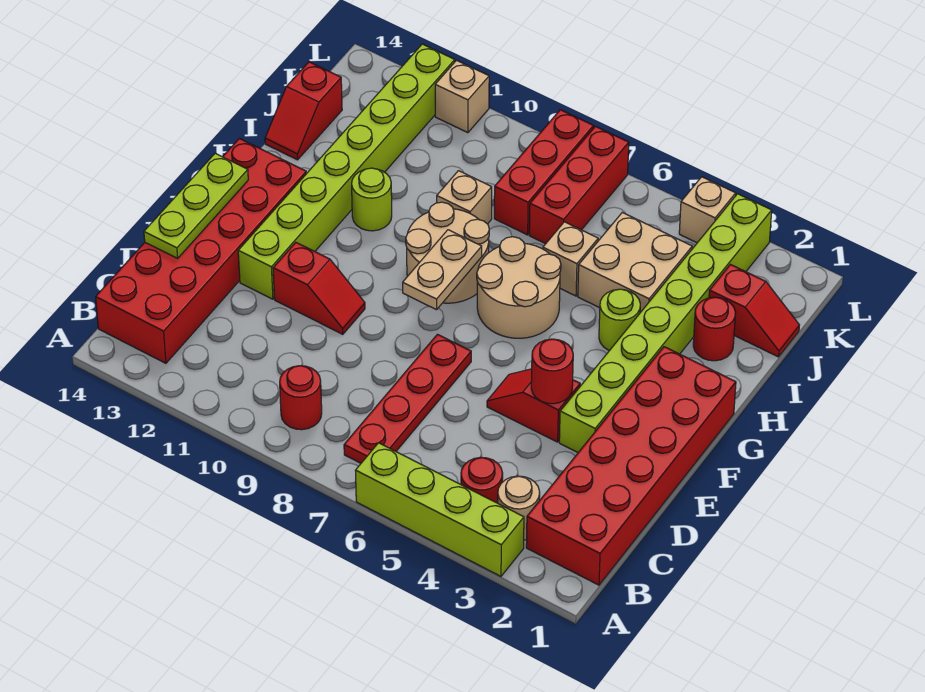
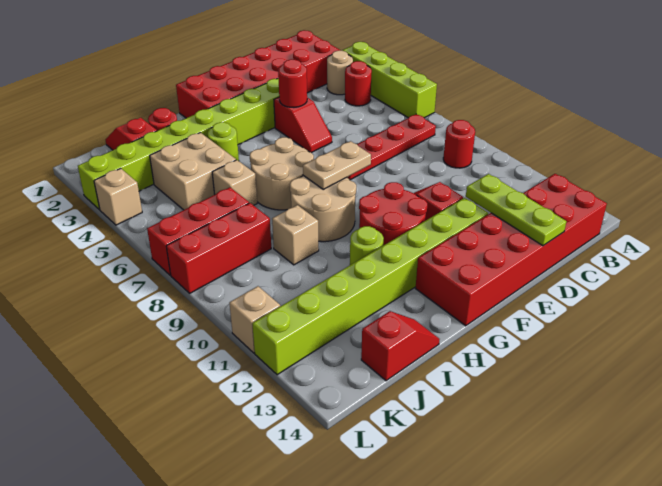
lime plate D14:F14 level 2 -> lime plate D12:D14 level 2
none -> red round brick F10:G11 level 1

